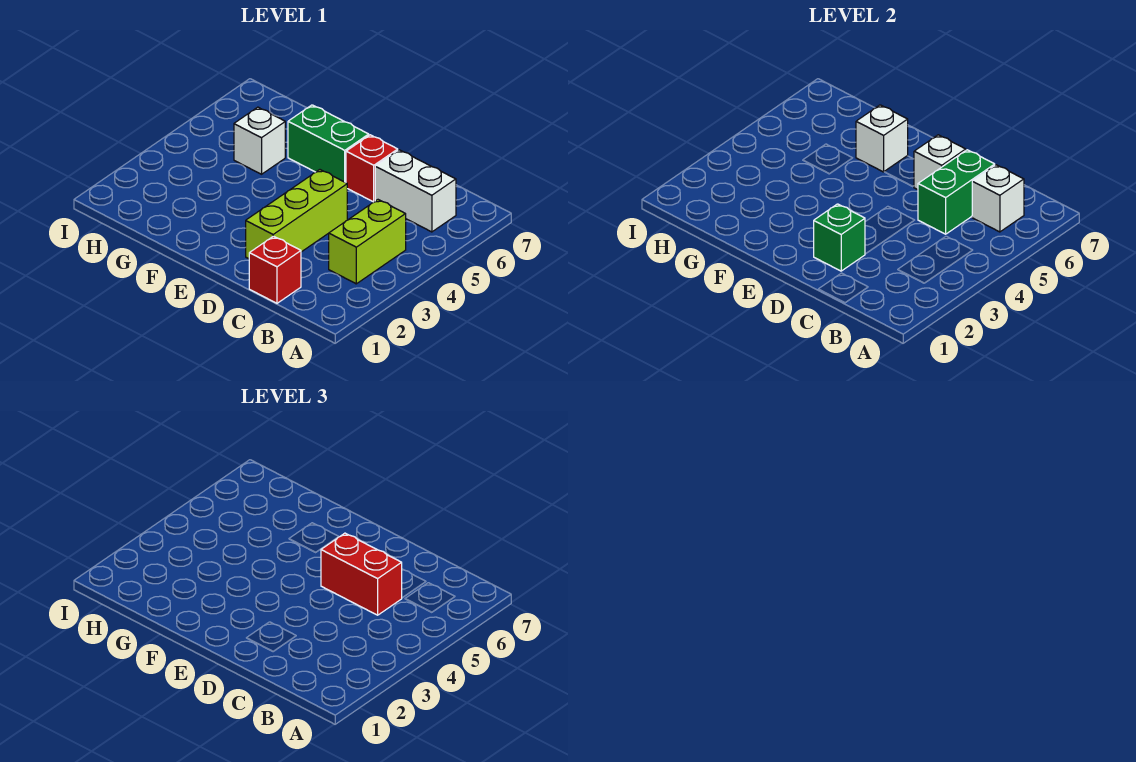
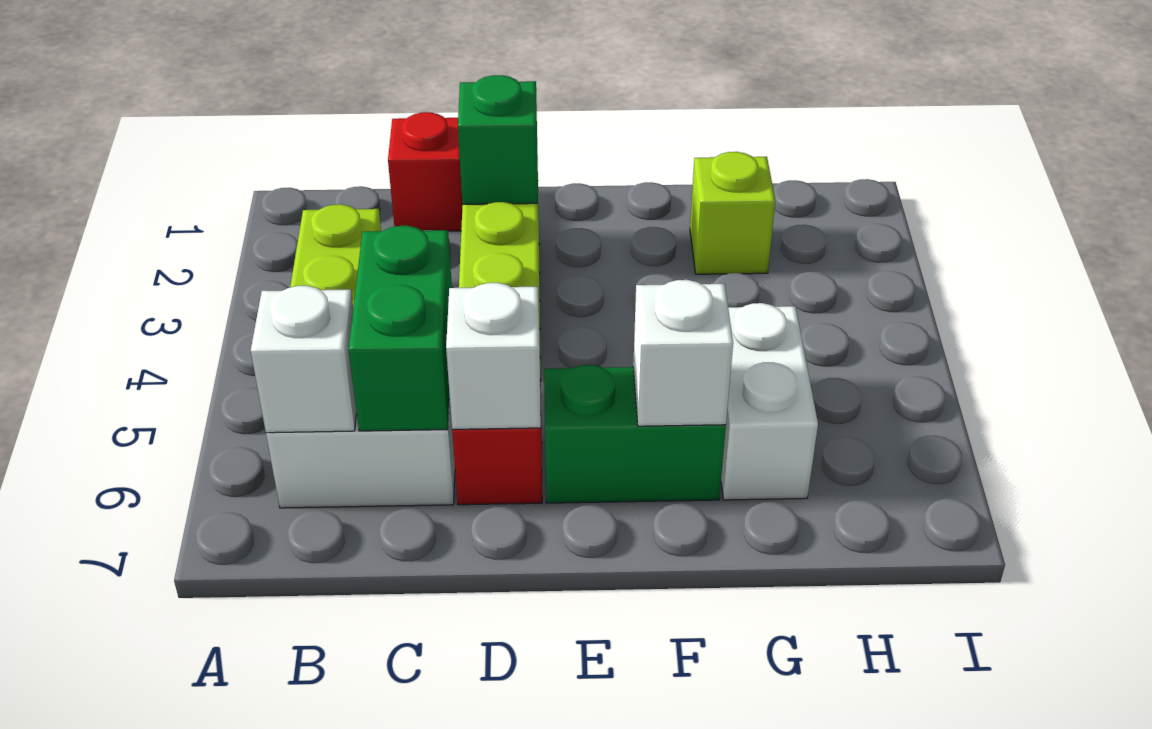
red brick C5:D5 level 3 -> none
none -> lime brick G2 level 1
white brick G5 level 1 -> white brick G5:G6 level 1

